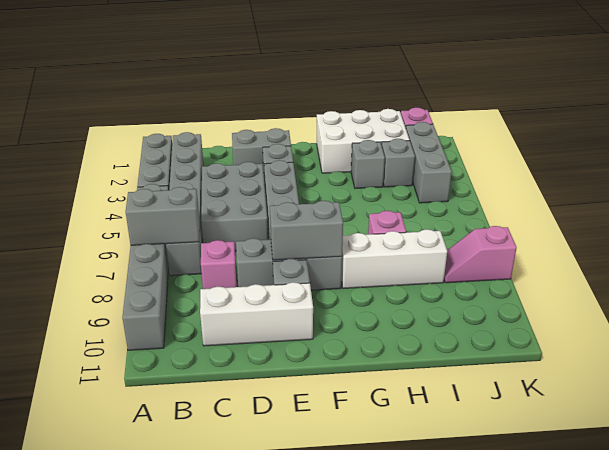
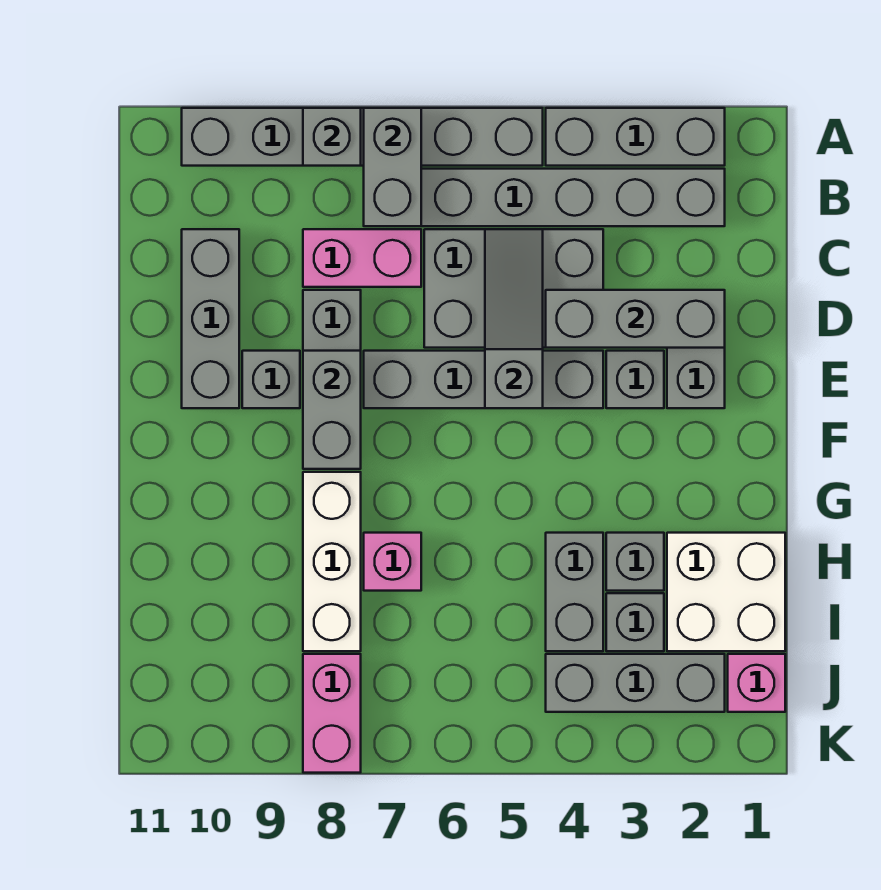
none -> grey brick A8 level 2
none -> grey slope C5:E5 level 2 top E
pink brick C8 level 1 -> pink brick C7:C8 level 1
white brick C10:E10 level 1 -> grey brick C10:E10 level 1
none -> grey brick D2:D4 level 2
white brick G1:I2 level 1 -> white brick H1:I2 level 1
none -> grey brick H4:I4 level 1
pink slope J8:K8 level 1 top K -> pink brick J8:K8 level 1

